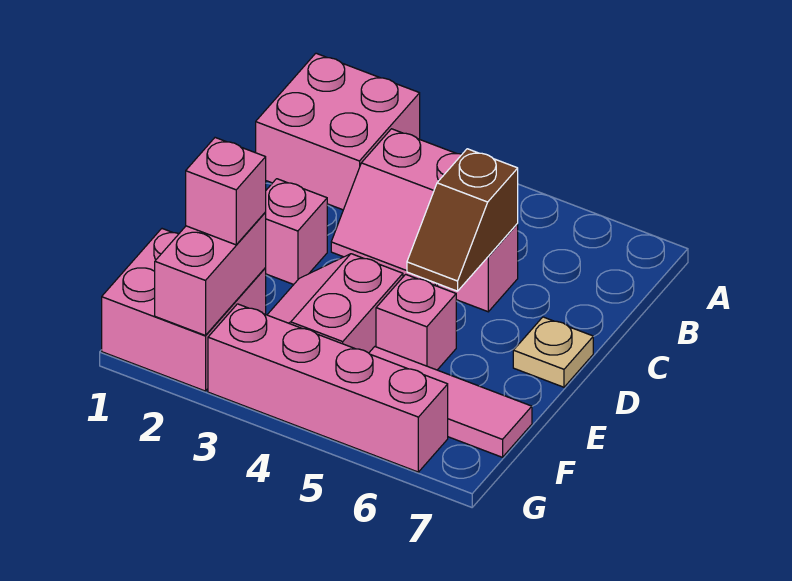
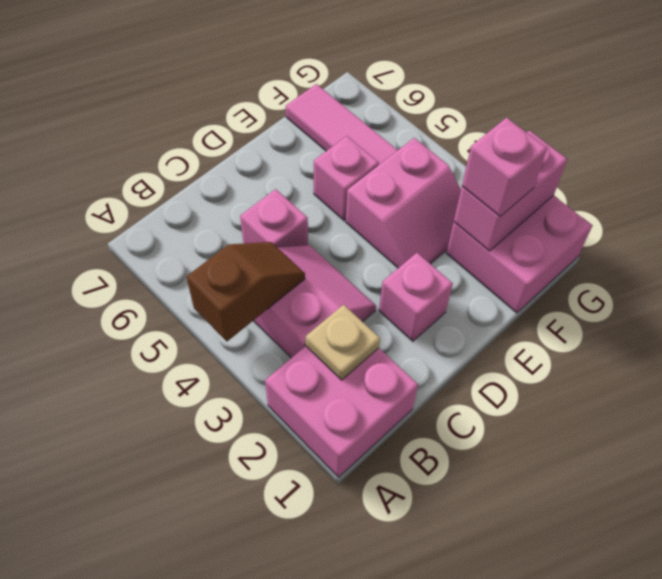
brown slope C5:D5 level 2 top C -> brown slope A4:B4 level 2 top A
tan plate D7 level 1 -> tan plate B2 level 2
pink brick G3:G6 level 1 -> none

